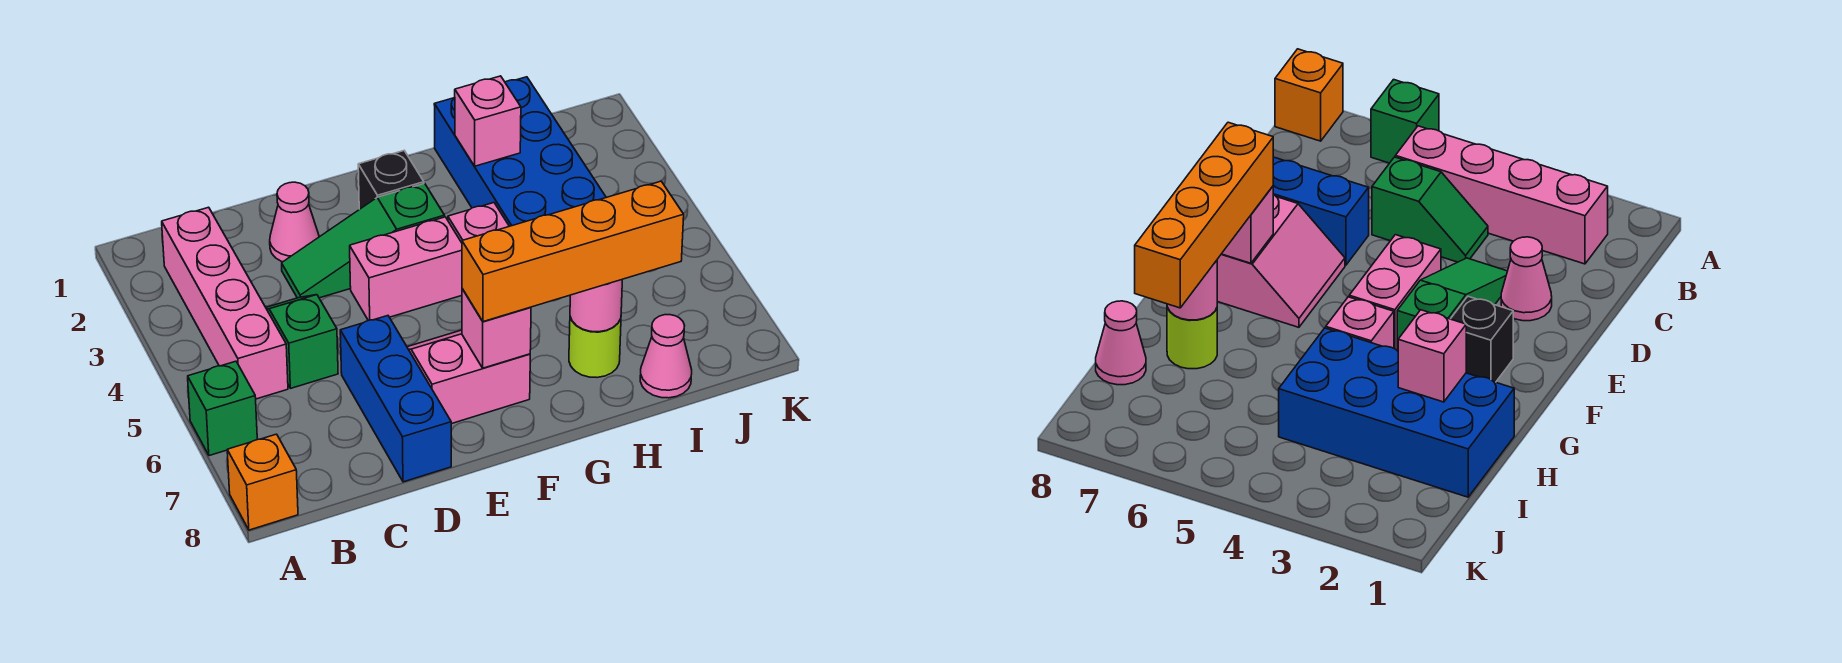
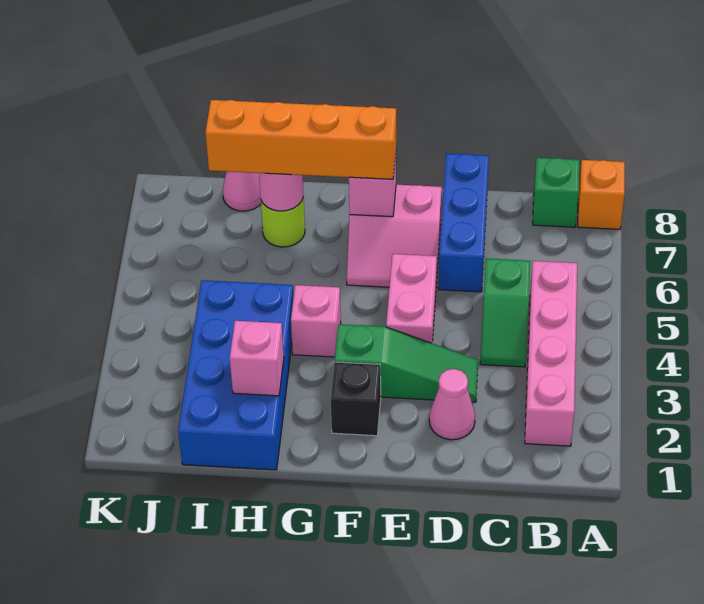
green brick A6 level 1 -> green brick B8 level 1
pink brick E4:F4 level 1 -> pink brick E4:E5 level 1

